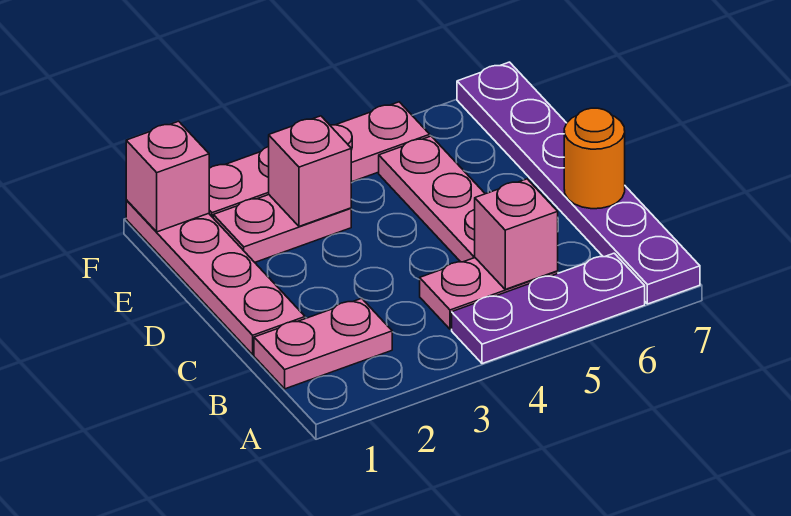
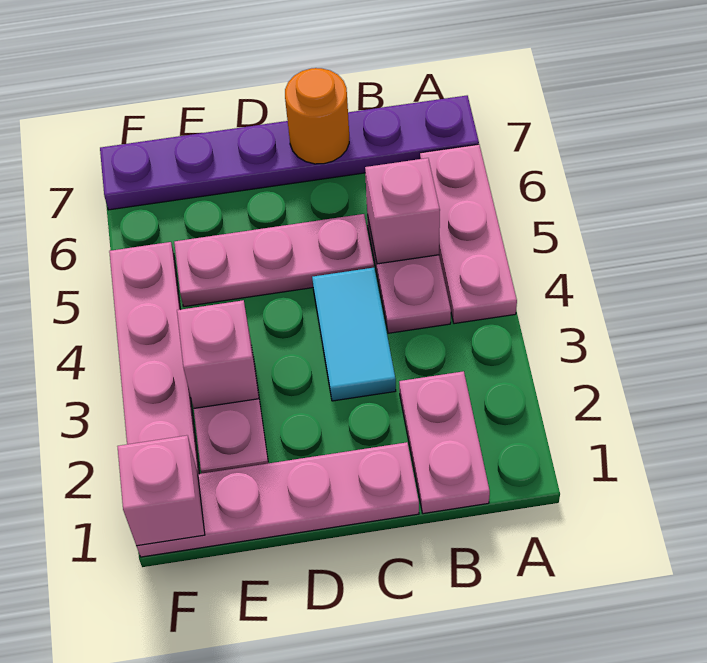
purple plate A4:A6 level 1 -> pink plate A4:A6 level 1
none -> cyan tile C3:C4 level 1

